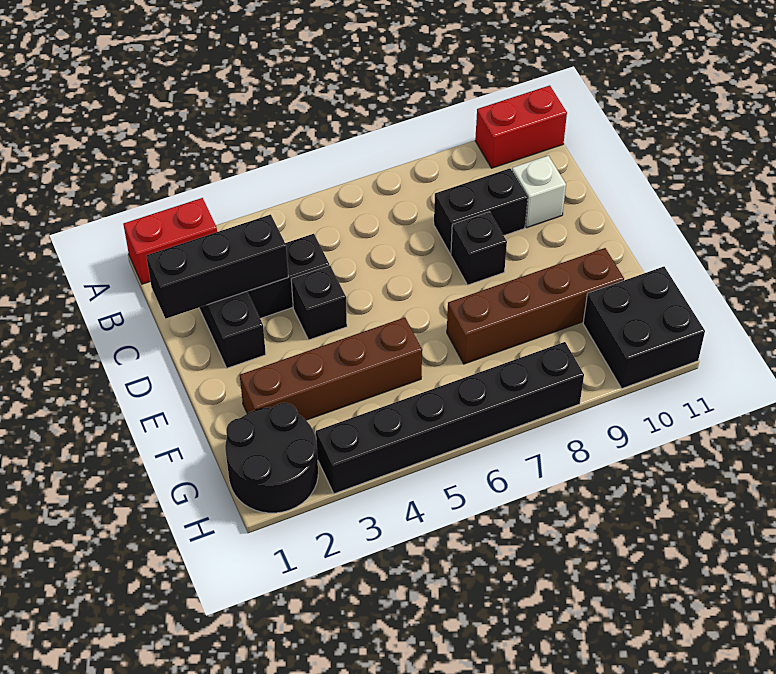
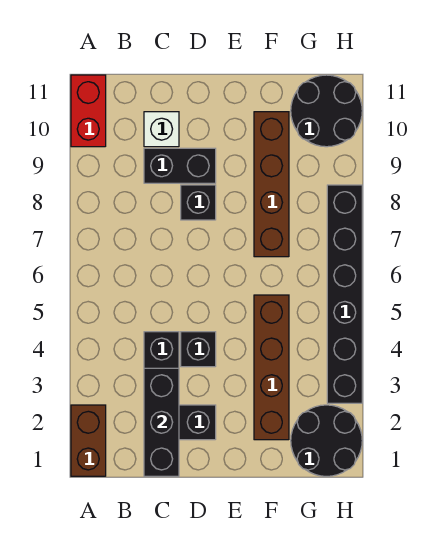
red brick A1:A2 level 1 -> brown brick A1:A2 level 1
black brick C8:C9 level 1 -> black brick C9:D9 level 1
black brick G10:H11 level 1 -> black round brick G10:H11 level 1

